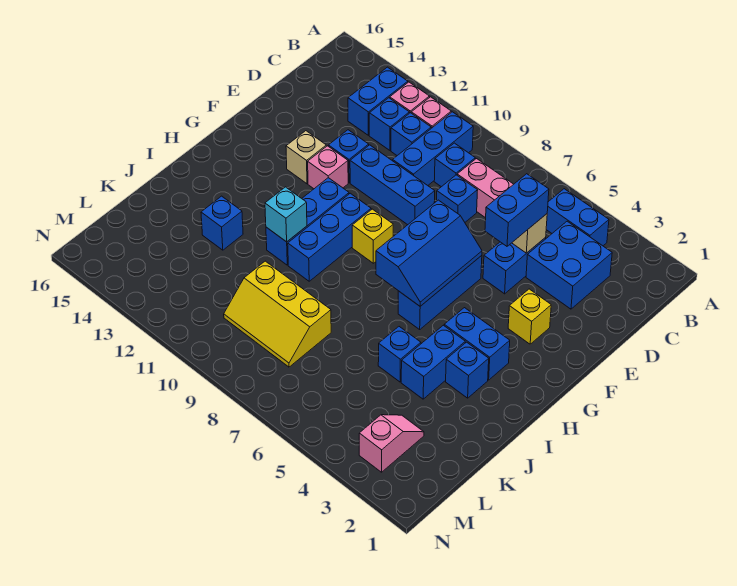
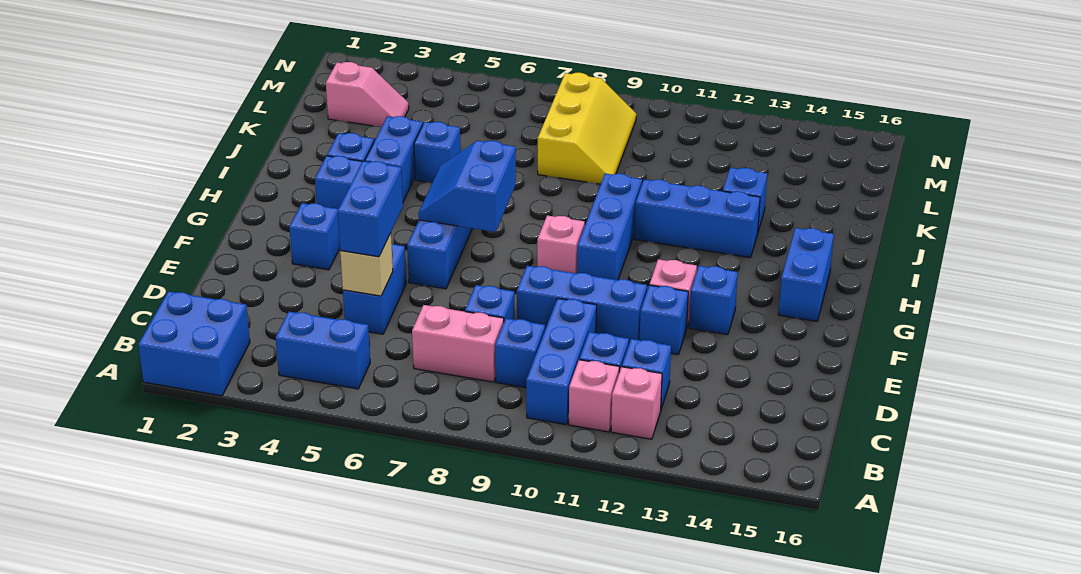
blue brick B13:C13 level 1 -> blue brick G15:H15 level 1
blue brick C3:D4 level 1 -> blue brick A1:B2 level 1
yellow brick F3 level 1 -> blue brick F3 level 1
blue slope F6:H7 level 2 top 7 -> blue slope G6:H7 level 2 top 7
tan brick F13 level 1 -> blue brick F13 level 1
yellow brick G9 level 1 -> pink brick G9 level 1
blue brick G11:I11 level 1 -> blue brick I11:I13 level 1
cyan brick I11 level 2 -> none
yellow slope K8:L10 level 1 top K -> yellow slope K8:M9 level 1 top 8
pink slope L3:M3 level 1 top M -> pink slope L2:L3 level 1 top 2

